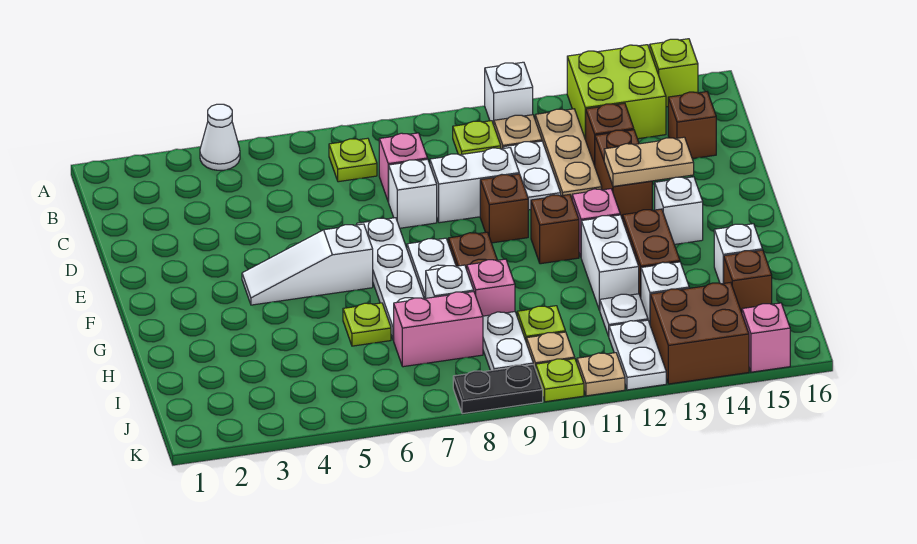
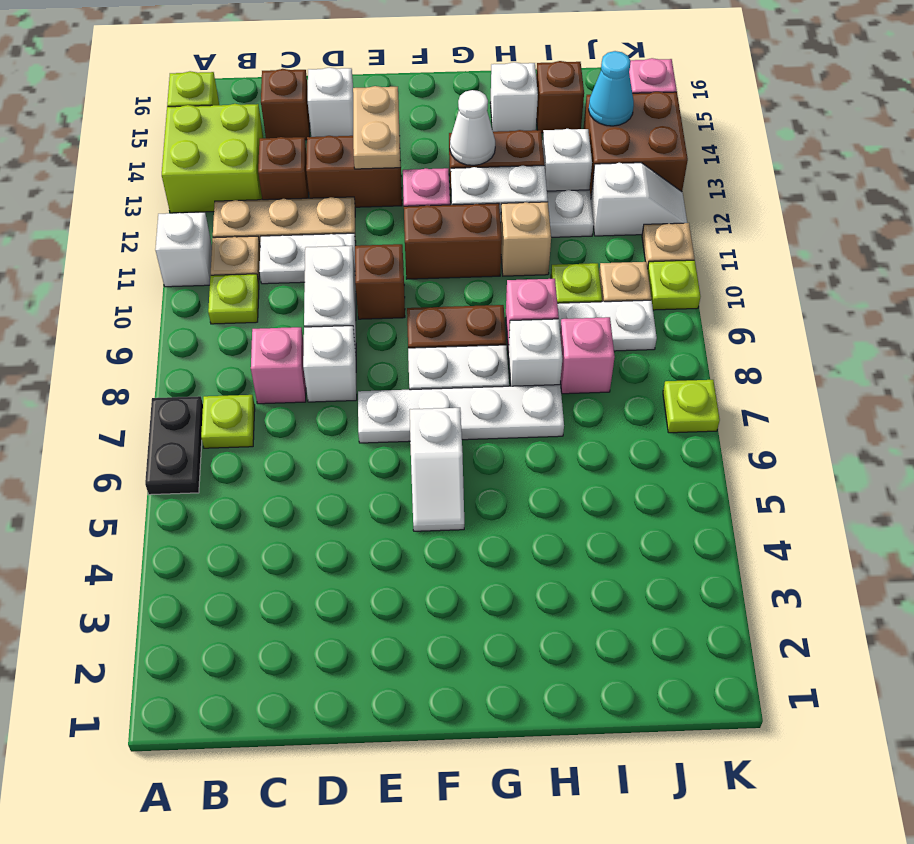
white cone A4 level 1 -> white cone G13 level 2
white slope F4:F6 level 1 top 6 -> white slope F5:F6 level 1 top 6
brown brick F11 level 1 -> brown brick F11:G11 level 1
white brick F14 level 1 -> white brick D15 level 1
lime plate H6 level 1 -> lime plate K7 level 1
none -> tan brick H11 level 1
pink brick I7:I8 level 1 -> pink brick I8 level 1
white plate J12:K12 level 1 -> white slope J12:K12 level 1 top J
none -> cyan cone J14 level 2
black plate K8:K9 level 1 -> black plate A6:A7 level 1

